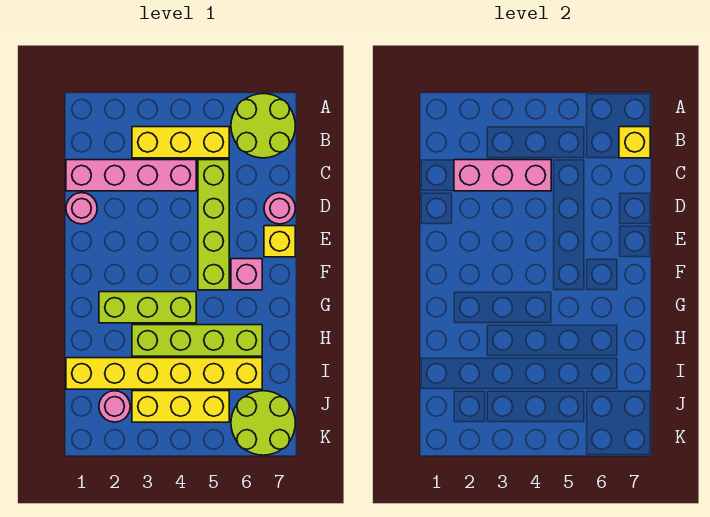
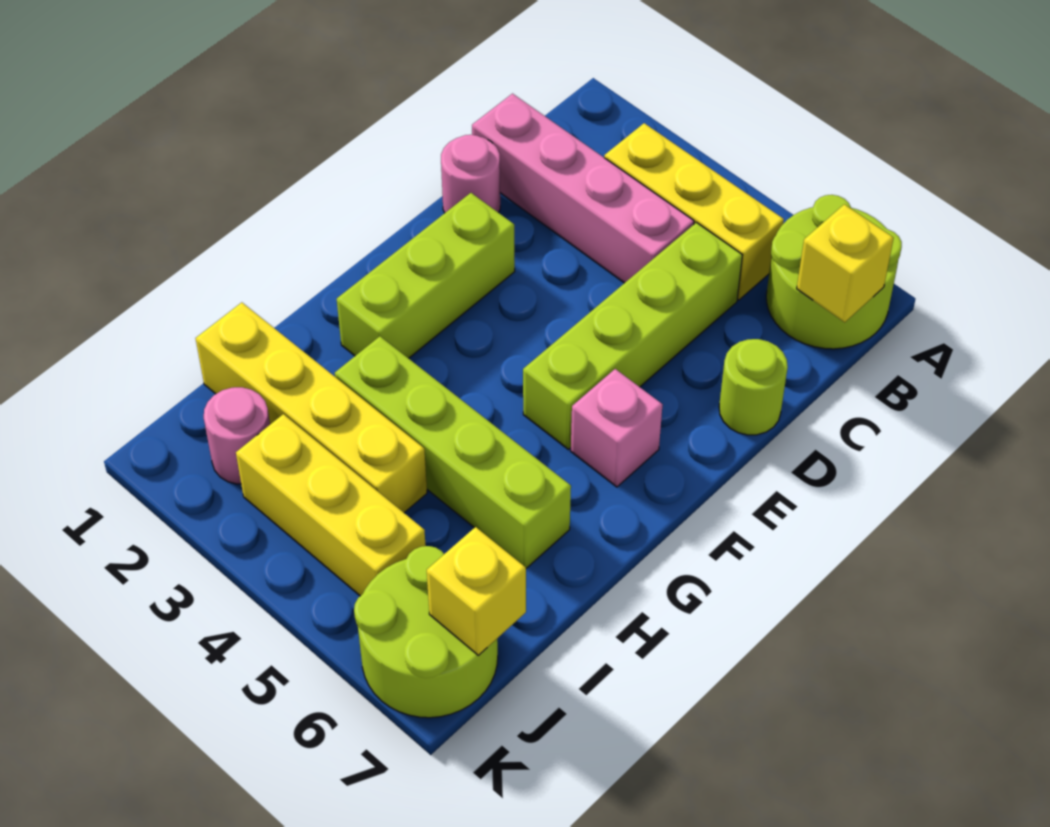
pink brick C2:C4 level 2 -> none
pink round brick D7 level 1 -> lime round brick D7 level 1
yellow brick E7 level 1 -> yellow brick J7 level 2
lime brick G2:G4 level 1 -> lime brick E2:G2 level 1
yellow brick I1:I6 level 1 -> yellow brick I1:I4 level 1

